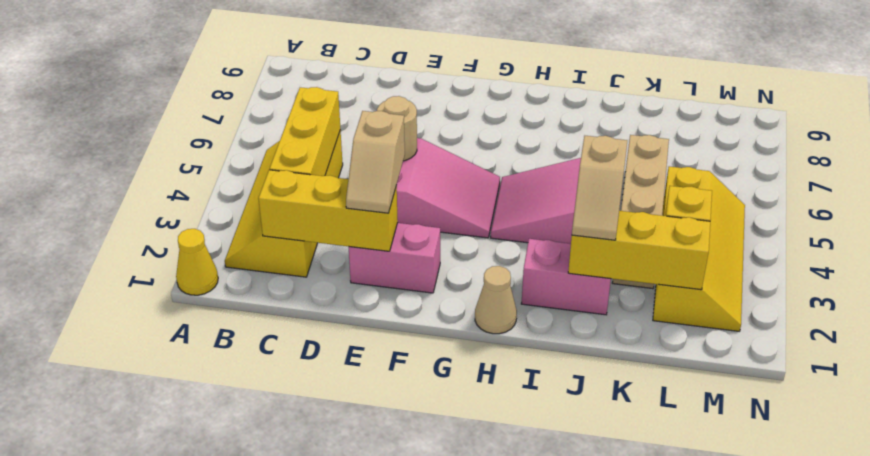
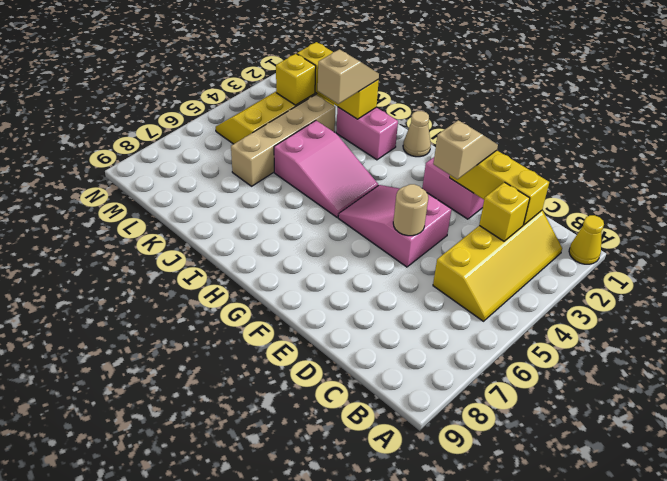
yellow brick C3:C5 level 2 -> yellow brick C3 level 2

